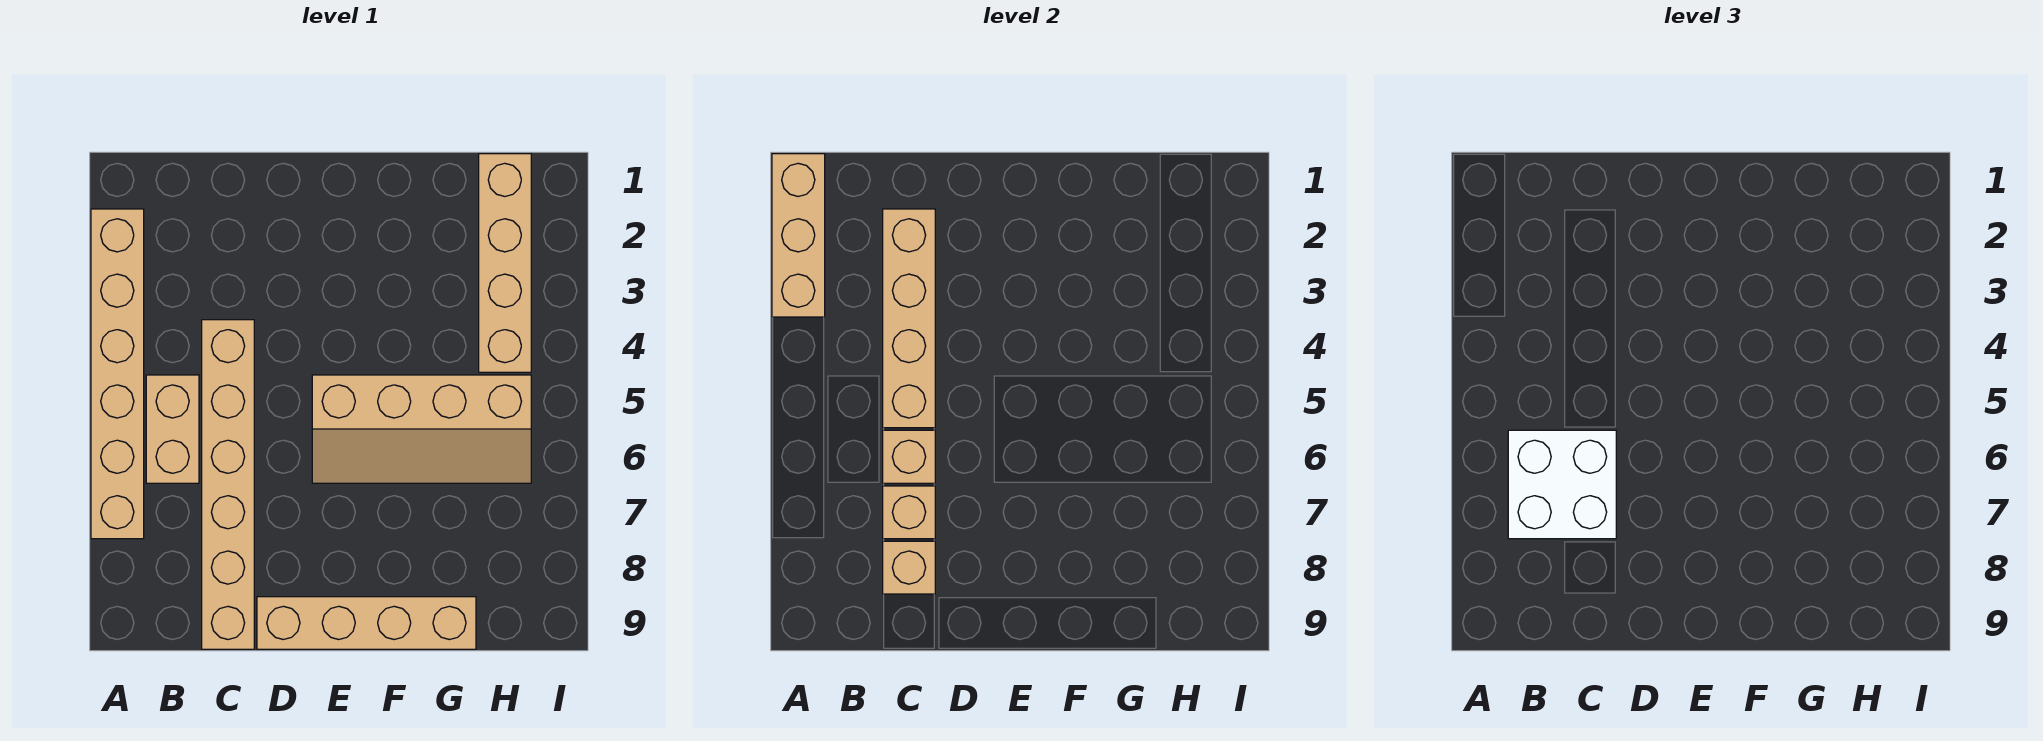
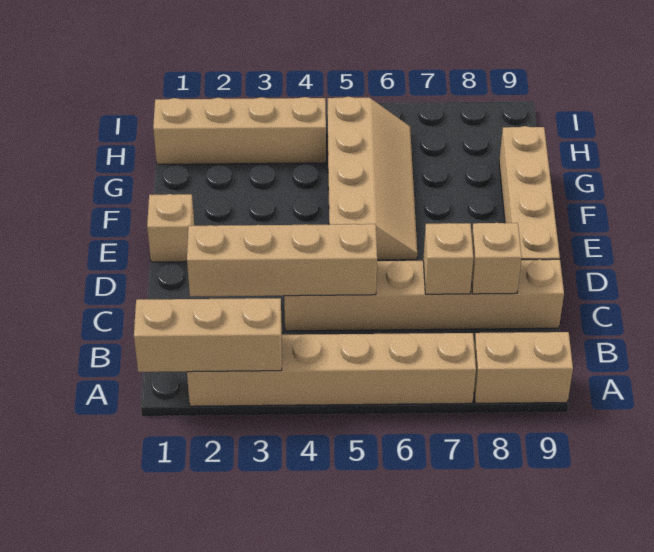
tan brick B5:B6 level 1 -> tan brick A8:A9 level 1
white brick B6:C7 level 3 -> none
tan brick C6 level 2 -> tan brick E1 level 1

